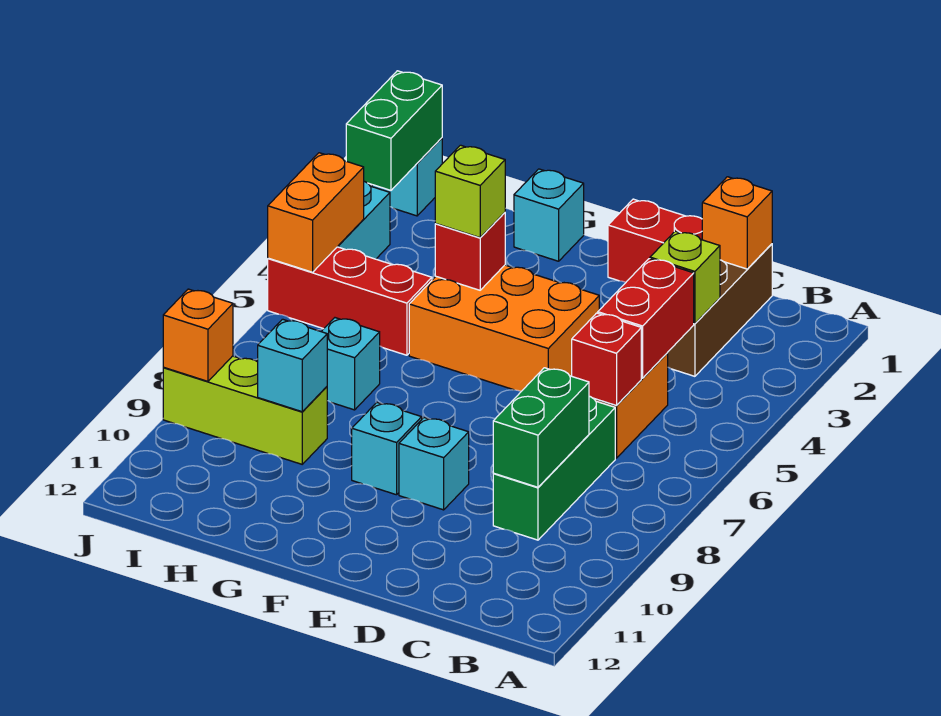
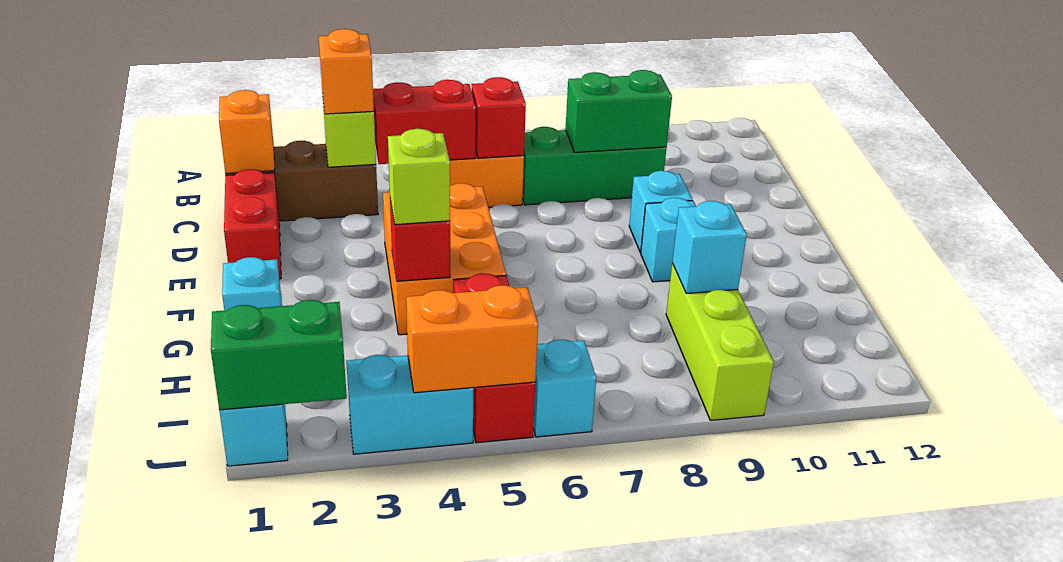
cyan brick H7 level 1 -> cyan brick J6 level 1
orange brick J9 level 2 -> orange brick C3 level 3

